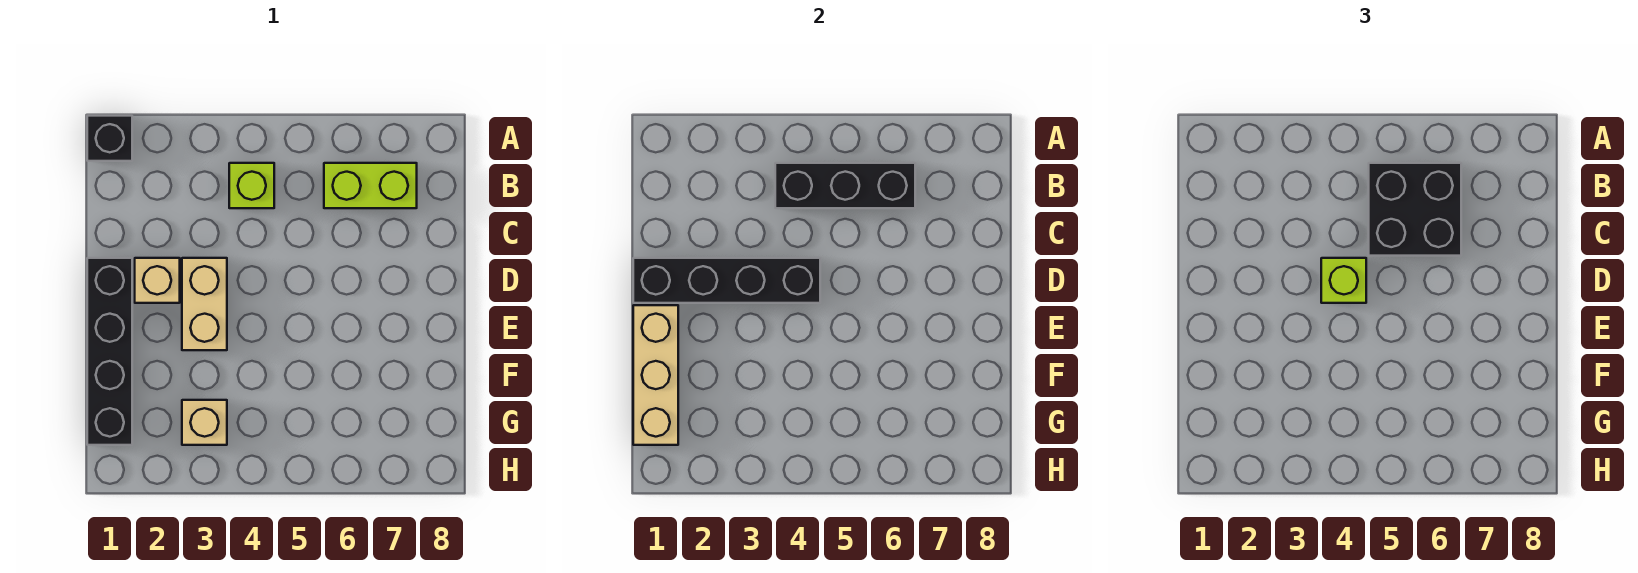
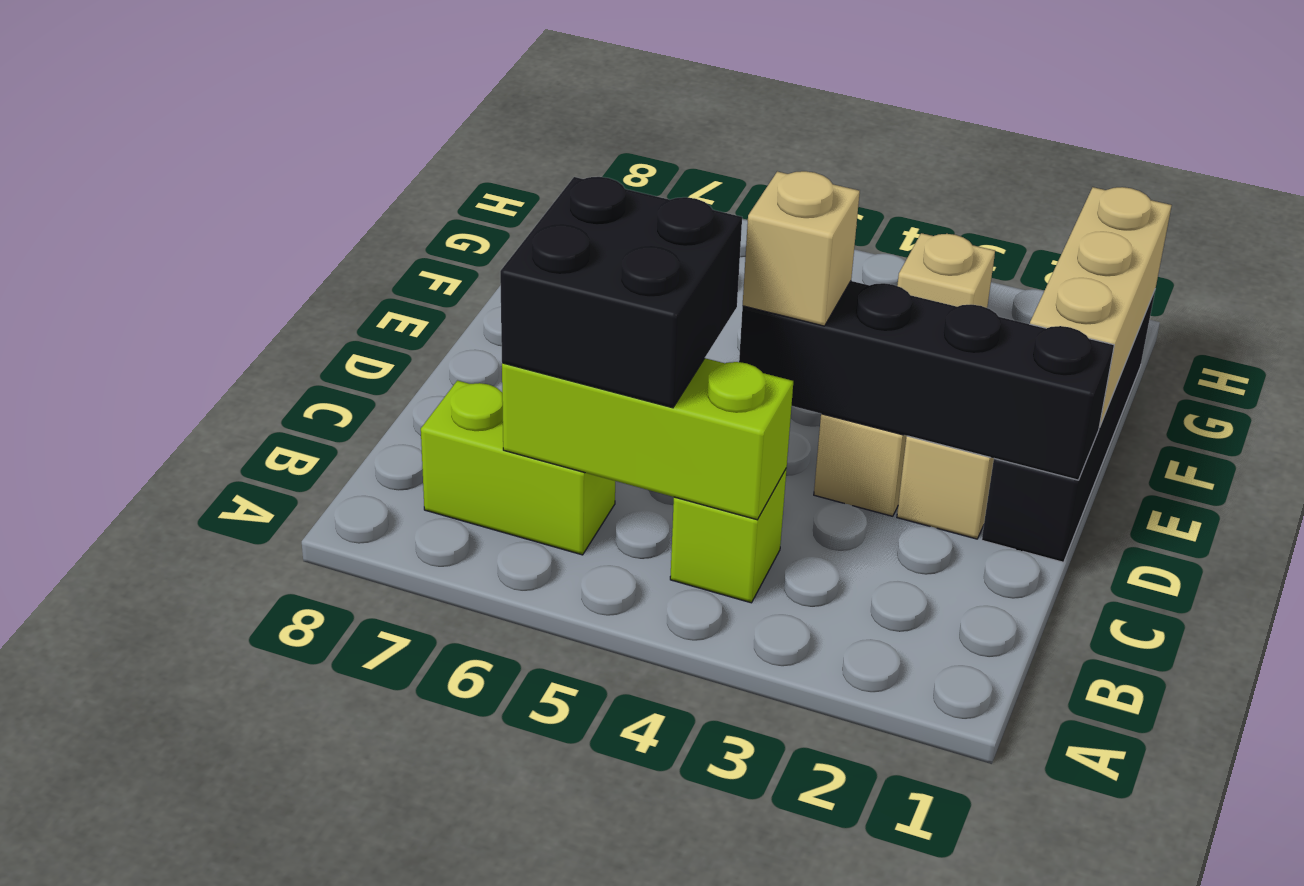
black brick A1 level 1 -> none
black brick B4:B6 level 2 -> lime brick B4:B6 level 2
lime brick D4 level 3 -> tan brick D4 level 3

